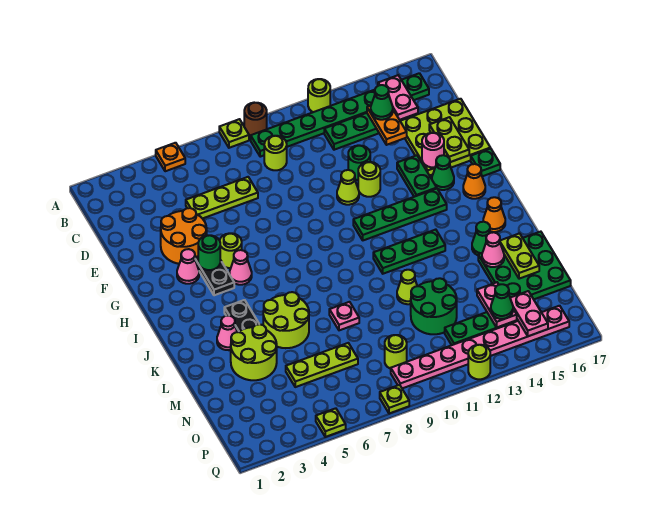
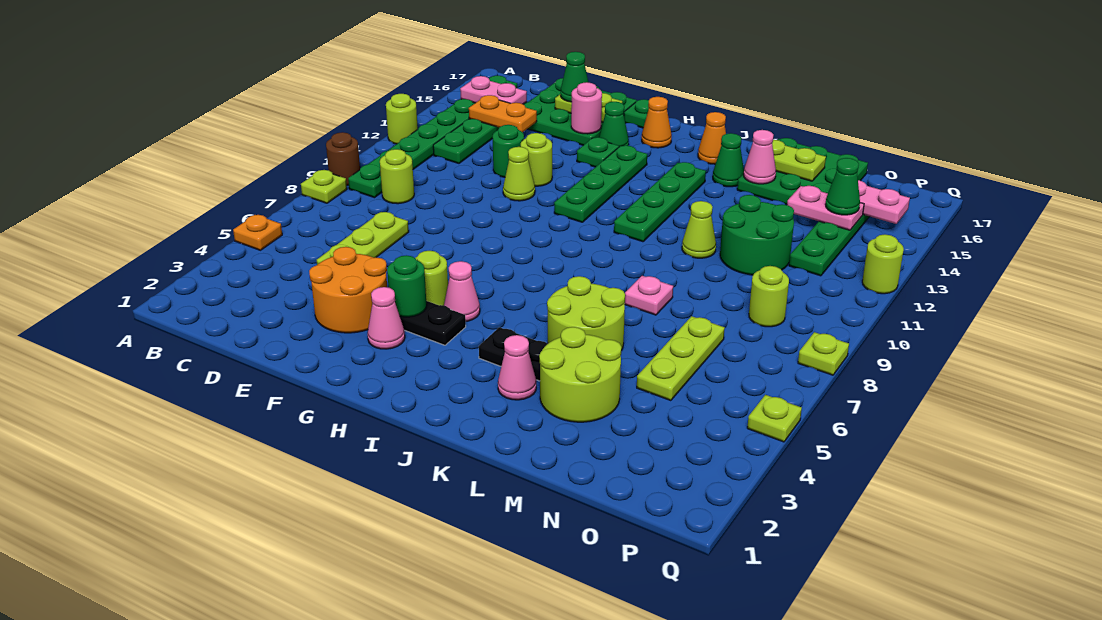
green cone C14 level 3 -> green cone E16 level 3
lime plate D15:F17 level 1 -> green plate D15:F17 level 1
green plate F14:G14 level 1 -> green plate G14 level 1
green plate J11:J13 level 1 -> green plate J11:J14 level 1
pink plate P9:P16 level 1 -> none

